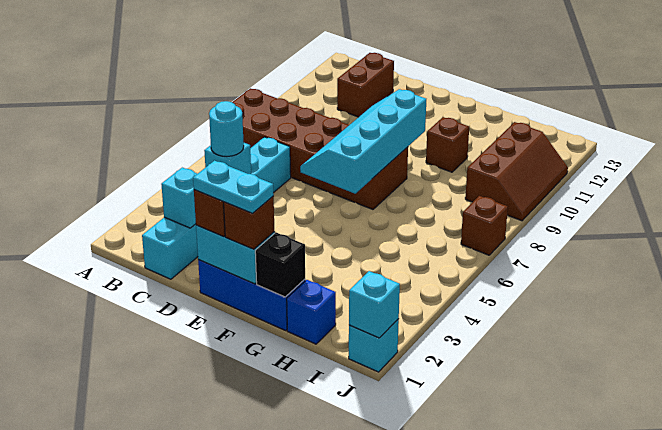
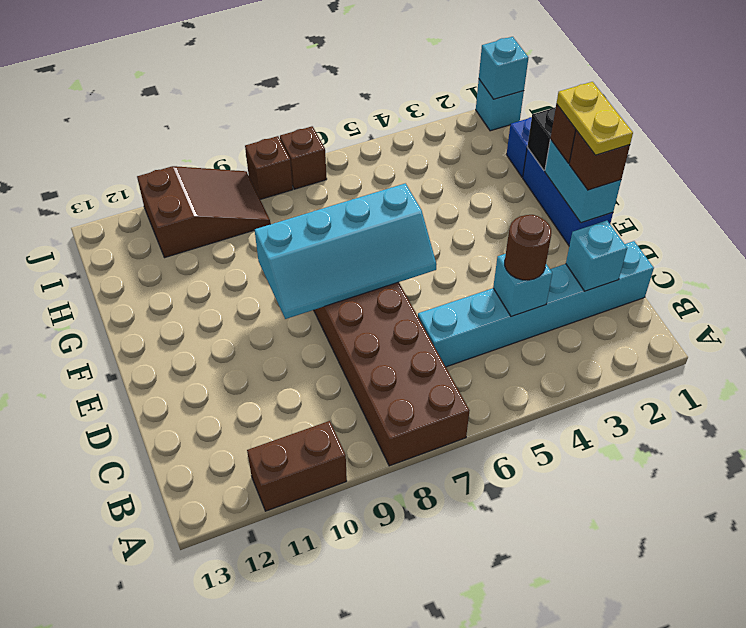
cyan round brick C4 level 3 -> brown round brick C4 level 3
brown brick C11:C12 level 1 -> brown brick A10:A11 level 1
cyan plate E1:F1 level 4 -> yellow plate E1:F1 level 4
brown brick G10 level 1 -> brown brick J8 level 1
brown slope I9:J11 level 1 top I -> brown slope I9:J11 level 1 top 11

